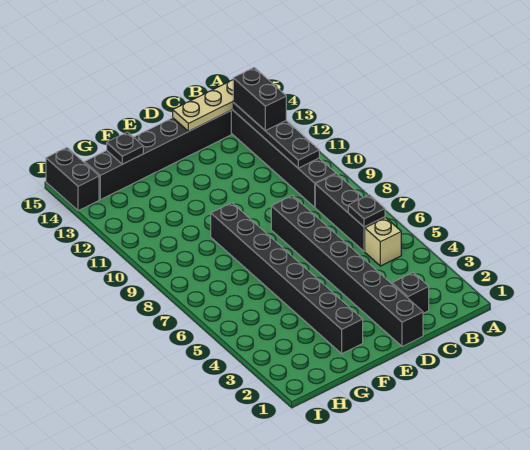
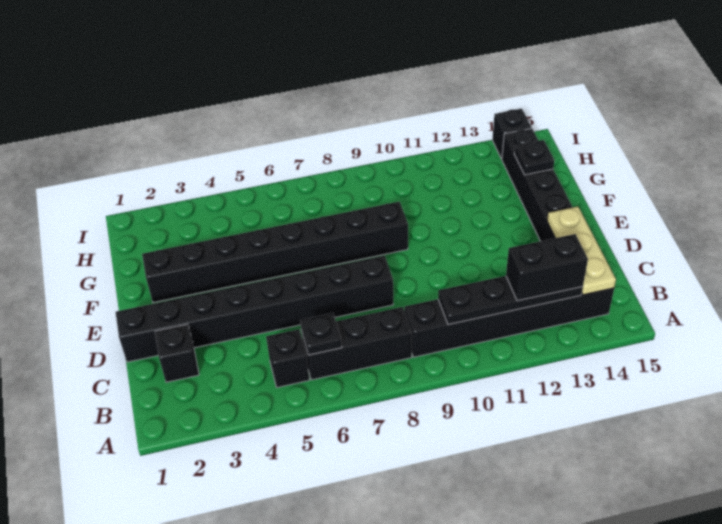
tan brick B5 level 1 -> black brick B5 level 1
black brick I14:I15 level 1 -> black brick I14 level 1

